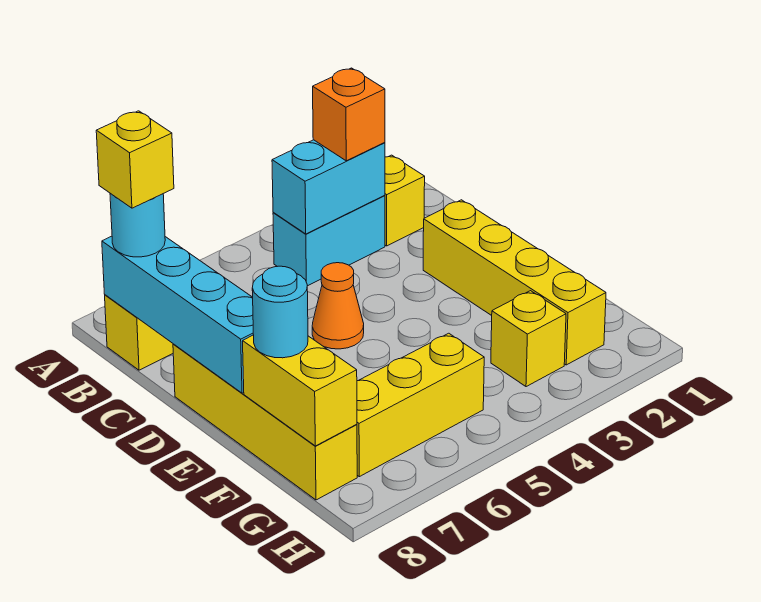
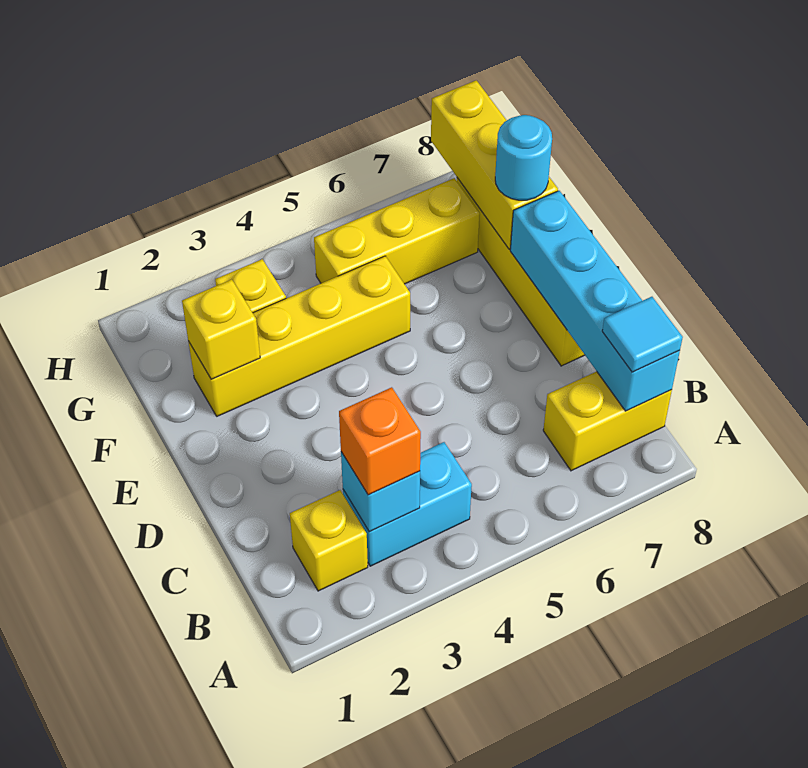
cyan brick B3:B4 level 2 -> cyan brick B3 level 2
cyan round brick B8 level 3 -> cyan tile B8 level 3
yellow brick B8 level 4 -> yellow brick F2 level 2
yellow brick D2:G2 level 1 -> yellow brick F2:F5 level 1
orange cone D5 level 1 -> none
yellow brick F8:G8 level 2 -> yellow brick F8:H8 level 2

